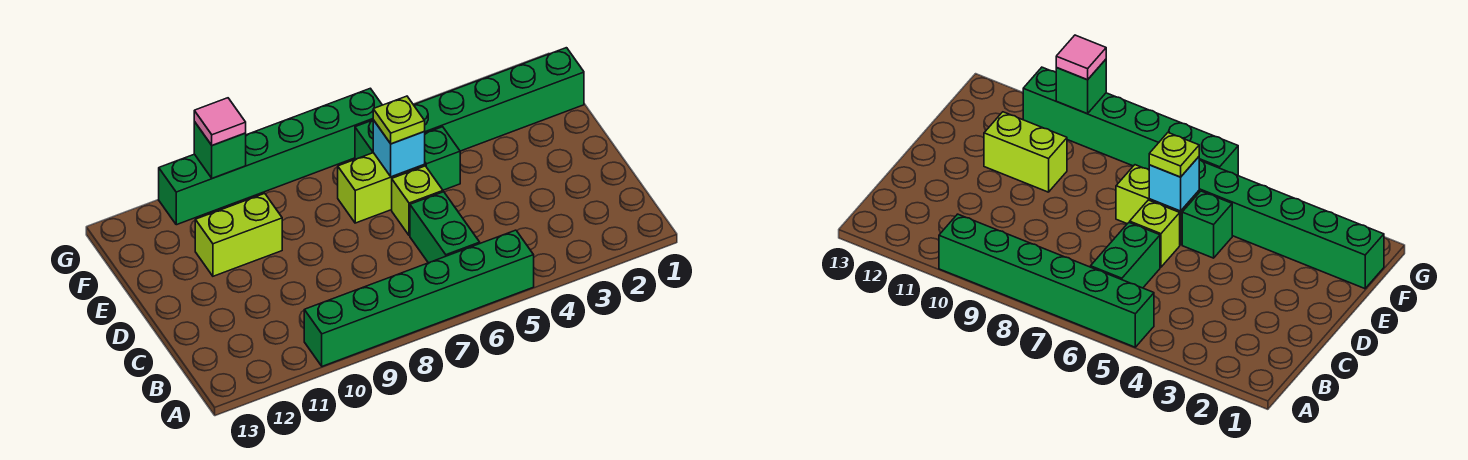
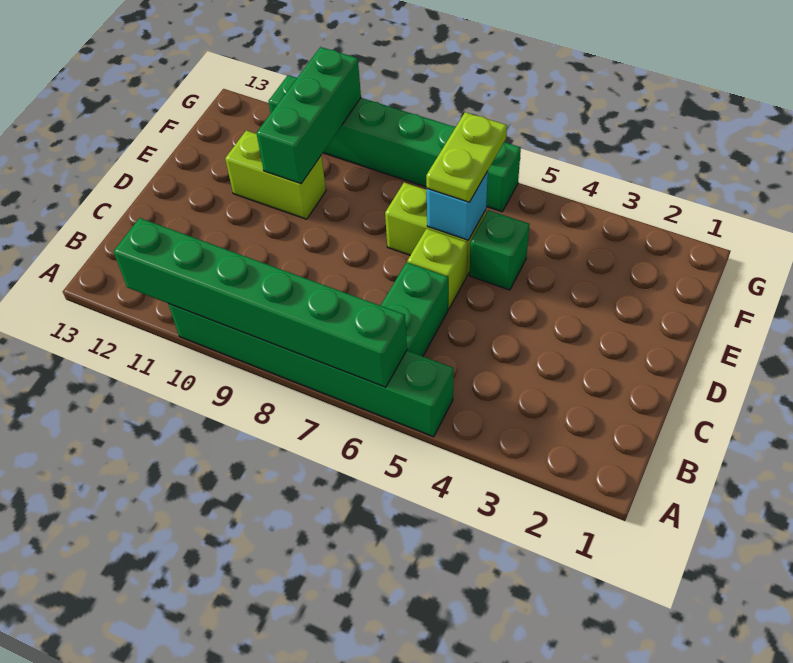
lime plate E6 level 3 -> lime plate E6:F6 level 3
green brick F1:F6 level 1 -> green brick A6:A11 level 2
green brick G10 level 2 -> green brick E10:G10 level 2
pink tile G10 level 3 -> none

